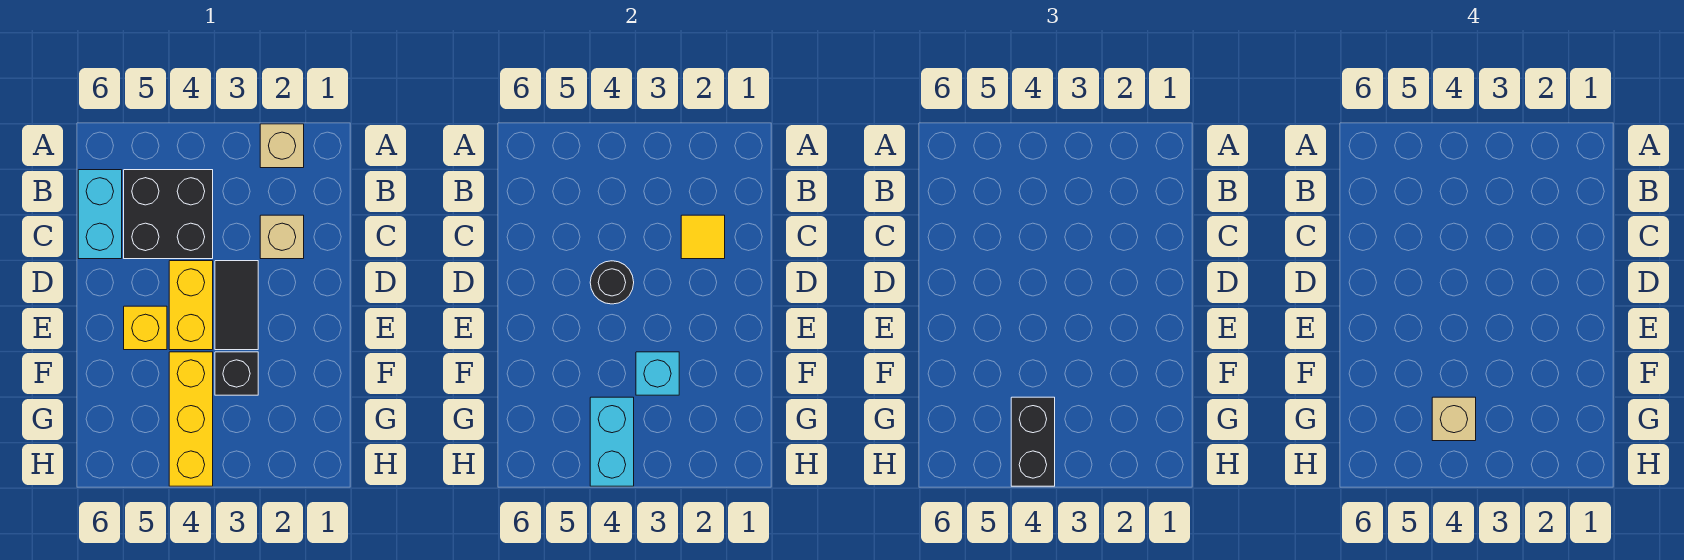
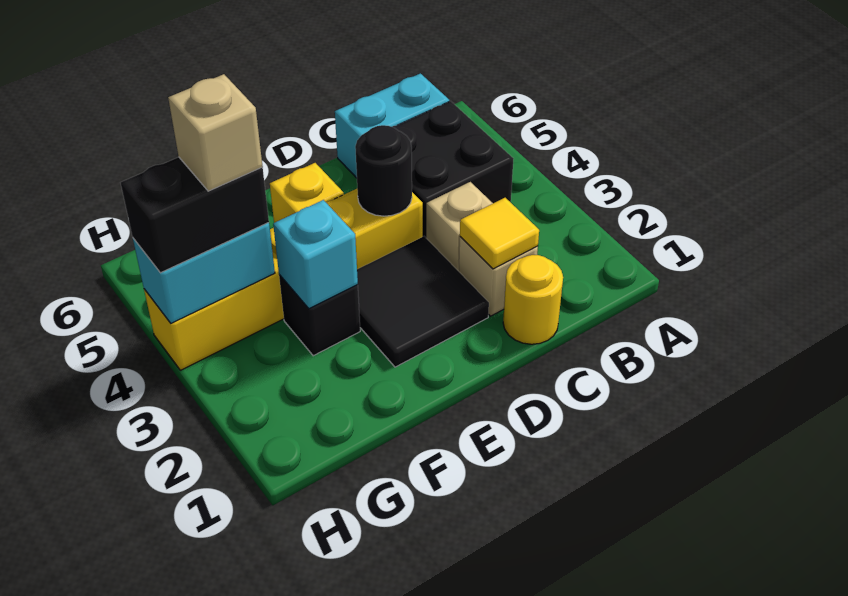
tan brick A2 level 1 -> tan brick C3 level 1
none -> yellow round brick C1 level 1
black tile D3:E3 level 1 -> black tile D2:E3 level 1

